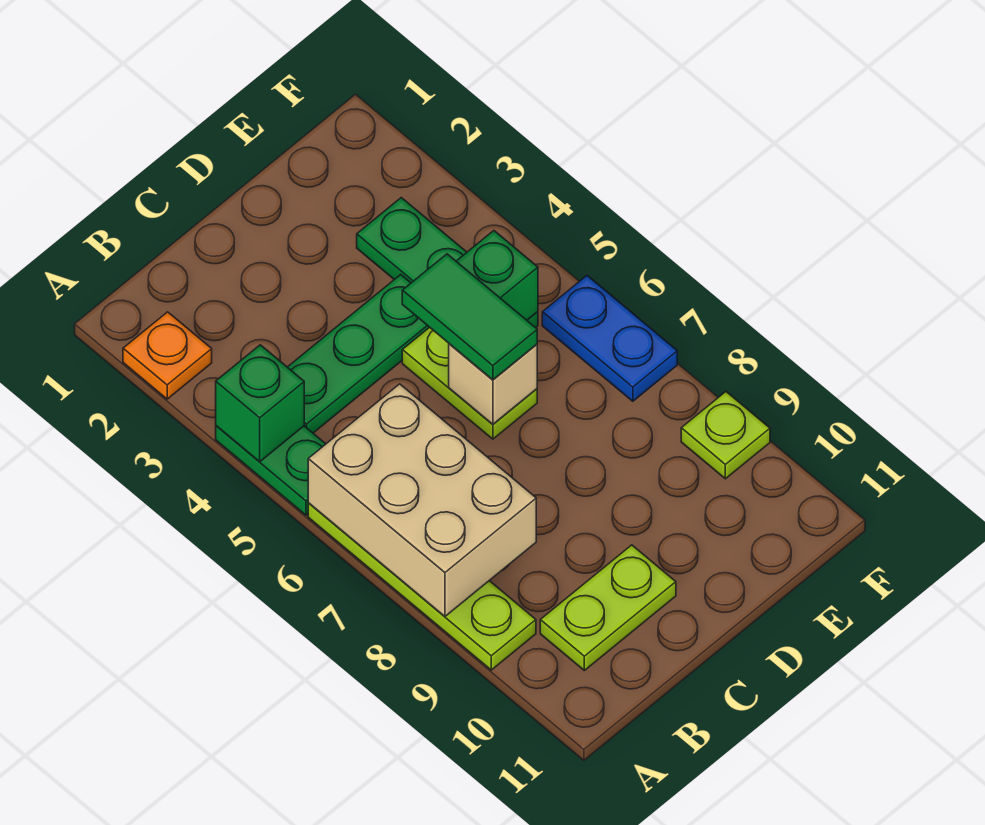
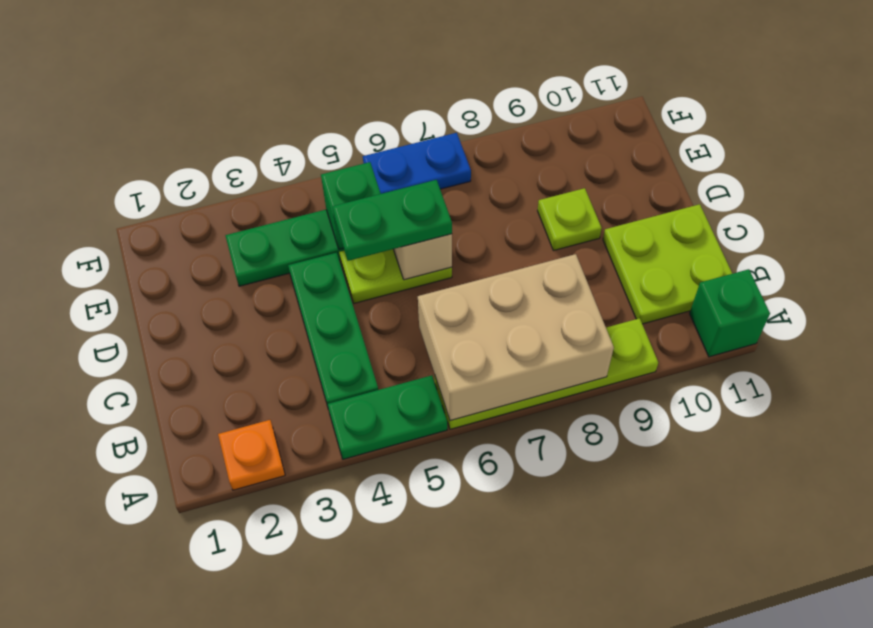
green brick A4 level 2 -> green brick A11 level 1
lime plate B10:C10 level 1 -> lime plate B10:C11 level 1
green tile D5:D6 level 3 -> green plate D5:D6 level 3
lime plate F9 level 1 -> lime plate D9 level 1

